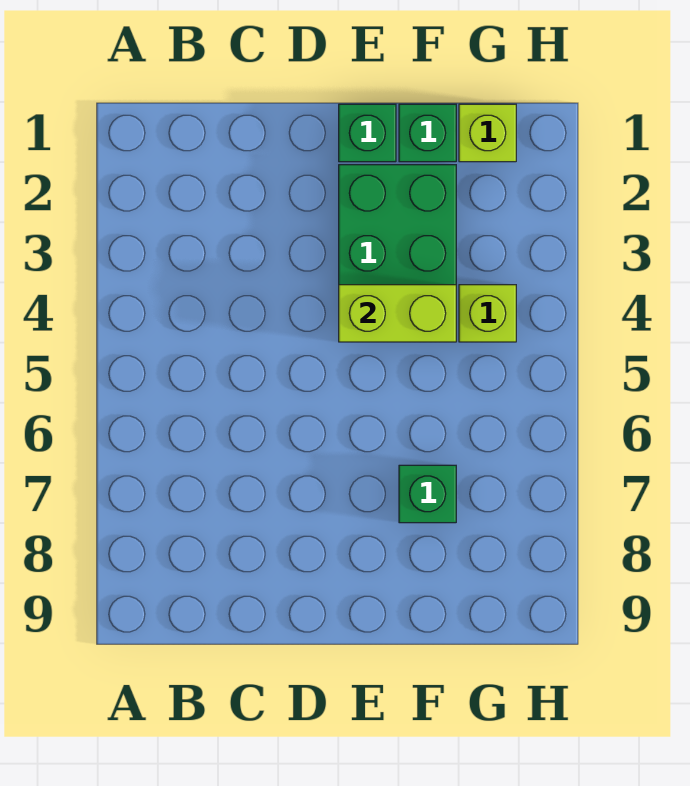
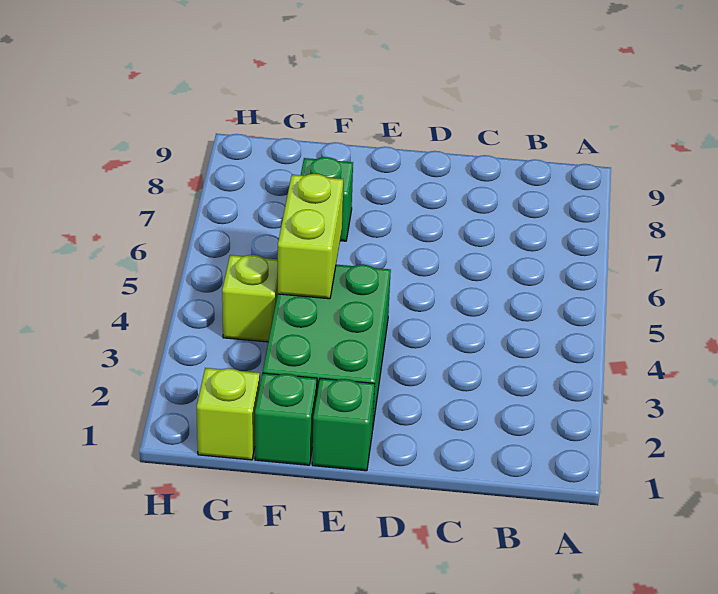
lime brick E4:F4 level 2 -> lime brick F4:F5 level 2

